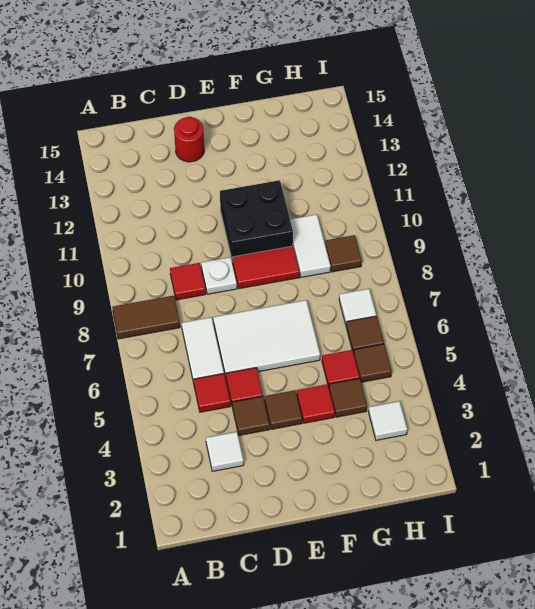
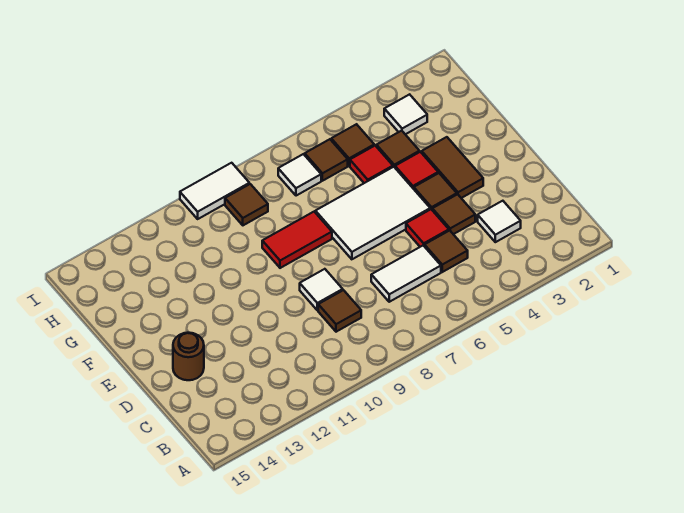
brown tile A8:B8 level 1 -> brown tile E3:F3 level 1
red tile C5 level 1 -> brown tile C5 level 1
red tile C9 level 1 -> brown tile C9 level 1
white tile D6:F7 level 1 -> white tile E5:F7 level 1
white plate D9 level 1 -> white tile D9 level 1
red round brick D14 level 1 -> brown round brick D14 level 1
red tile E9:F9 level 1 -> red tile F8:F9 level 1
black brick E10:F11 level 1 -> none
white tile G9:G10 level 1 -> white tile I9:I10 level 1

